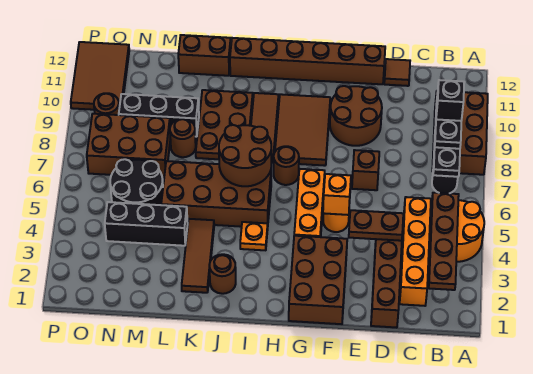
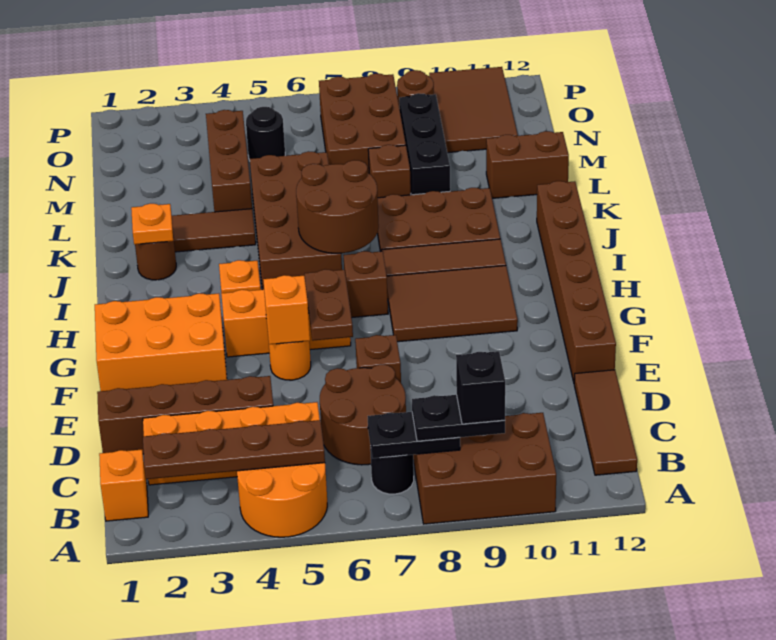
none -> orange brick B1 level 1
brown plate D4:E4 level 2 -> brown plate F6:G6 level 2
brown tile D12 level 1 -> brown tile B12:D12 level 1
brown round brick E9:F10 level 1 -> brown round brick C6:D7 level 1
brown brick F1:G3 level 1 -> orange brick F1:G3 level 1
brown round brick H7 level 1 -> brown brick H7 level 1
none -> orange plate J2 level 2
brown brick K12:L12 level 1 -> brown brick L11:L12 level 1
black brick L4:N4 level 1 -> brown brick L4:N4 level 1
brown round brick L8 level 1 -> brown brick L8 level 1
black round brick M5:N6 level 1 -> black round brick N5 level 1
brown tile O10:P12 level 1 -> brown tile N10:P11 level 1

